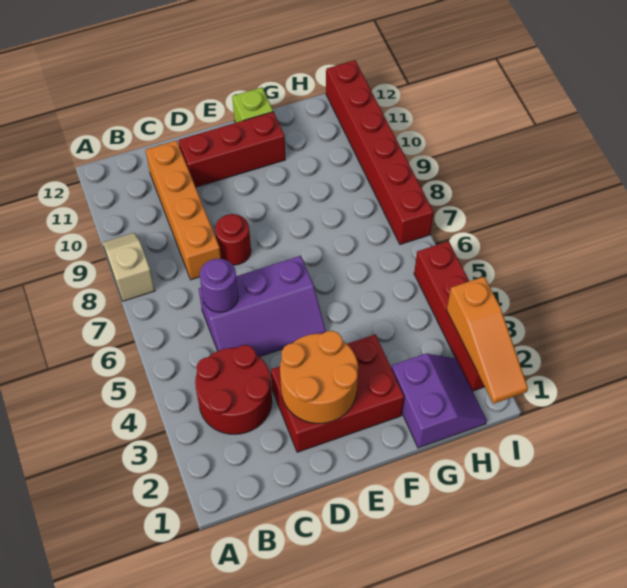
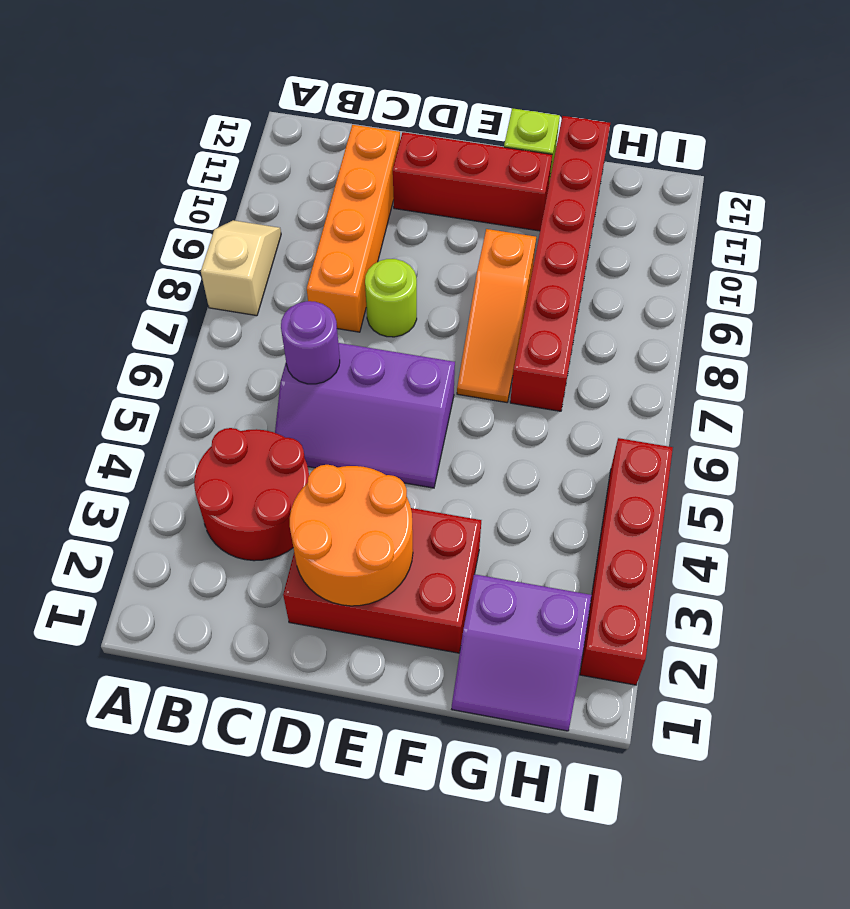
red round brick D8 level 1 -> lime round brick D8 level 1
purple slope G1:H2 level 1 top G -> purple slope G1:H2 level 1 top 2
orange slope I1:I3 level 2 top 3 -> orange slope F7:F9 level 1 top 9
red brick I7:I12 level 1 -> red brick G7:G12 level 1

